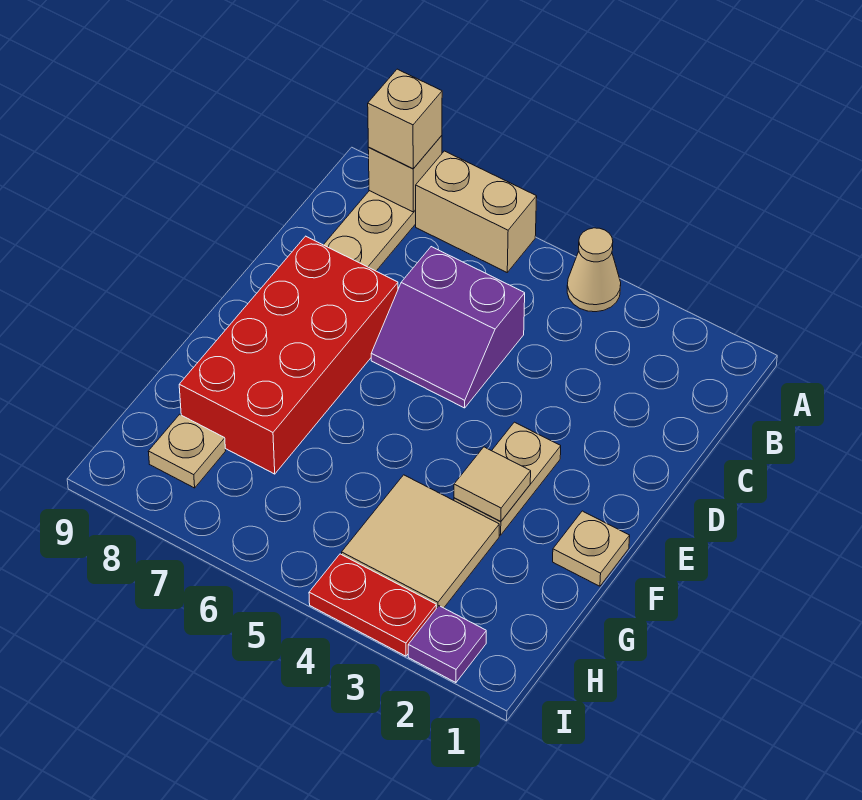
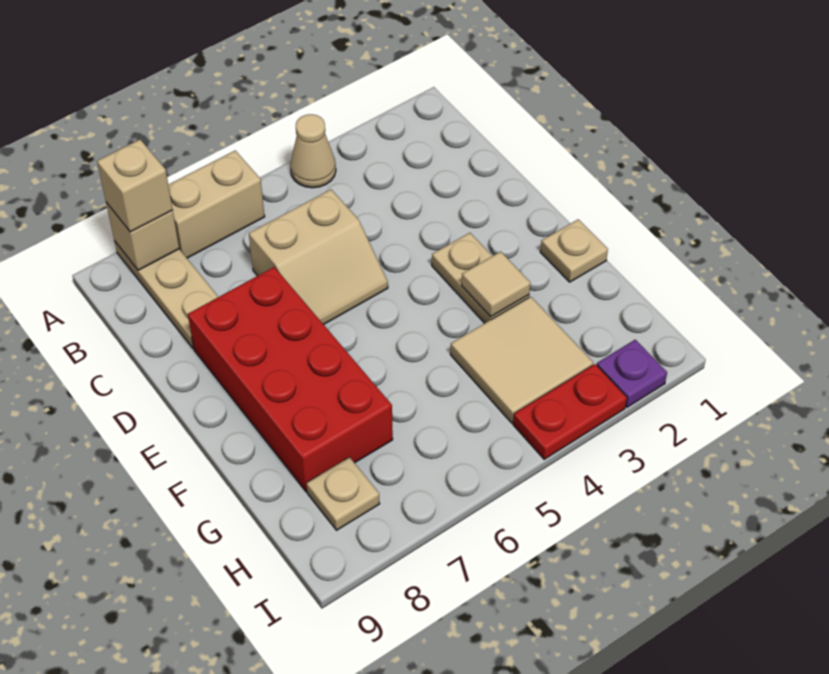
purple slope C5:D6 level 1 top C -> tan slope C5:D6 level 1 top C

